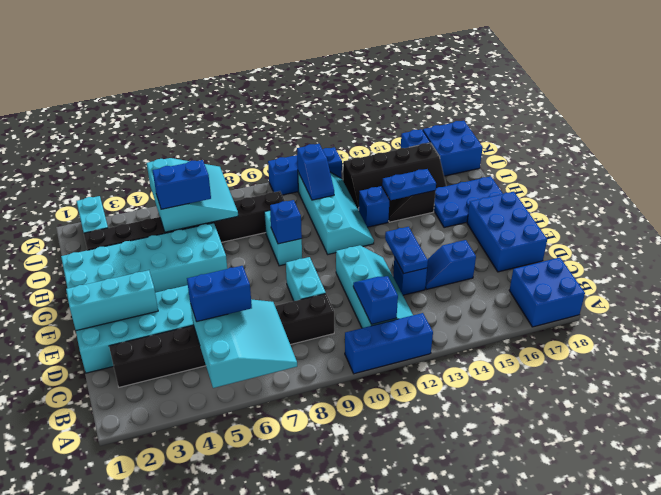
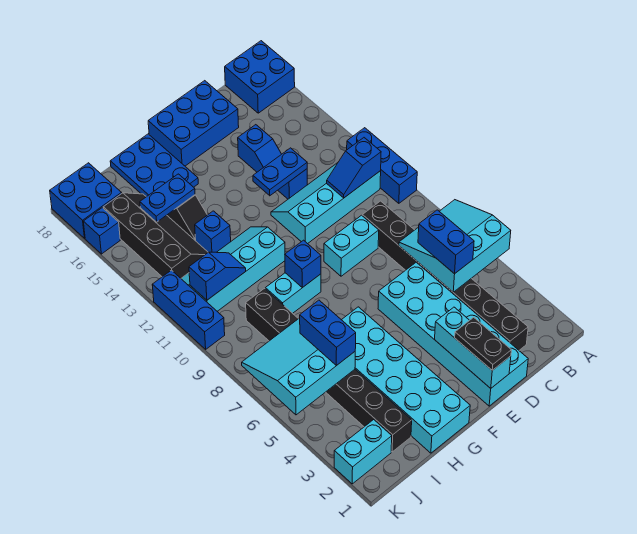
none -> black plate E1:E2 level 3
blue plate H14:H15 level 2 -> blue plate H15:I15 level 2

